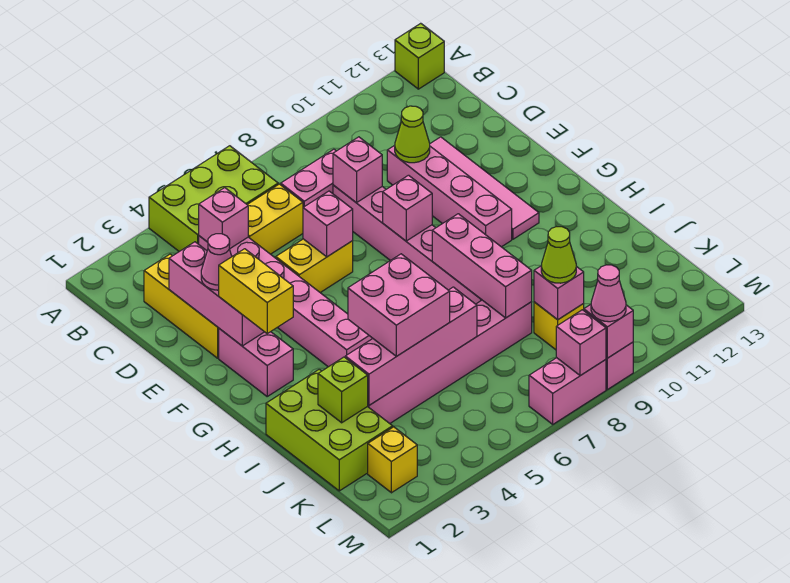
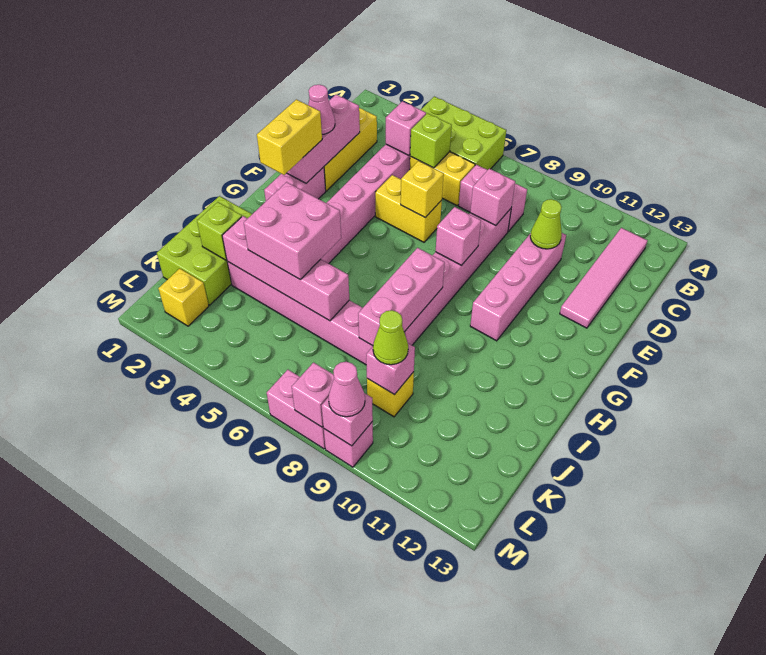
lime brick A13 level 1 -> lime brick C5 level 2
pink tile D11:G11 level 1 -> pink tile B12:E12 level 1
pink brick E6 level 2 -> yellow brick E6 level 2

